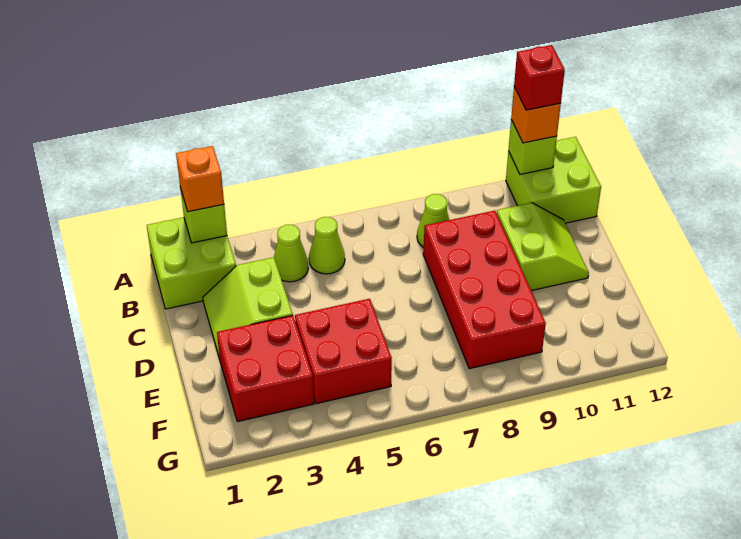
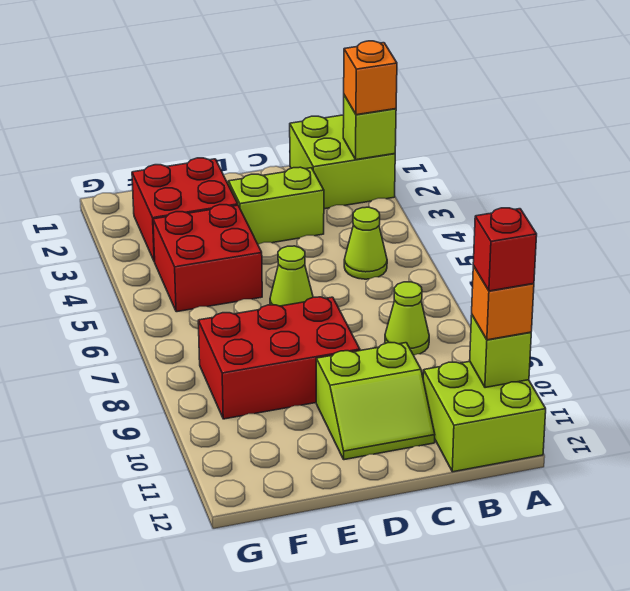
lime cone B4 level 1 -> lime cone D6 level 1
red brick C8:F9 level 1 -> red brick D8:F9 level 1

